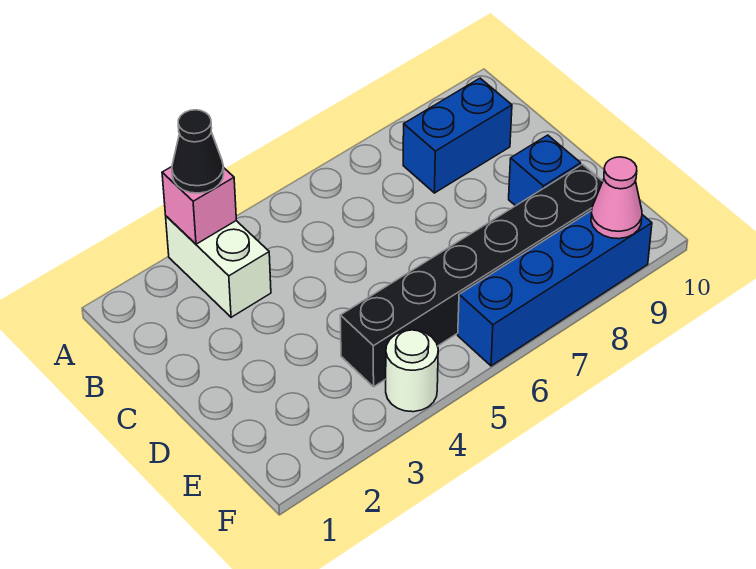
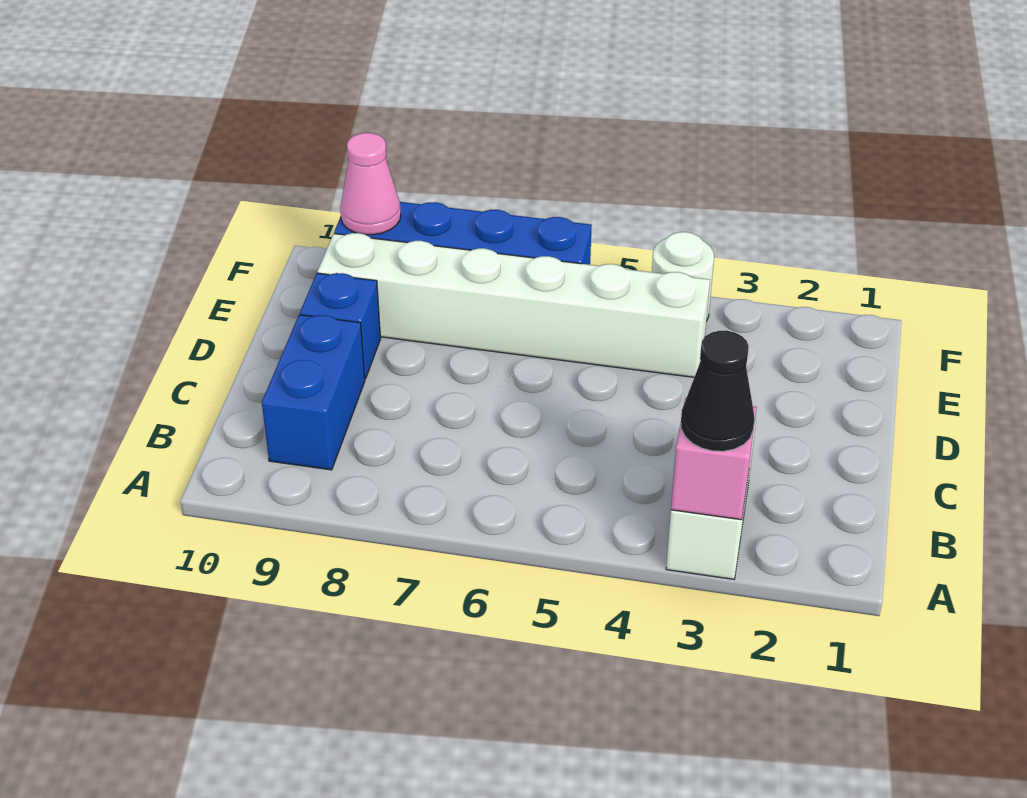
blue brick B8:B9 level 1 -> blue brick B9:C9 level 1
black brick E4:E9 level 1 -> white brick E4:E9 level 1

